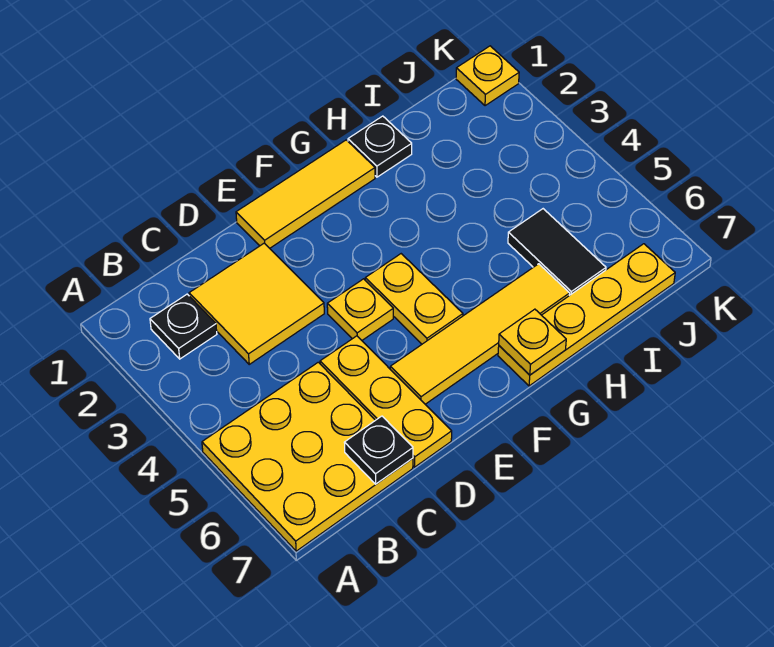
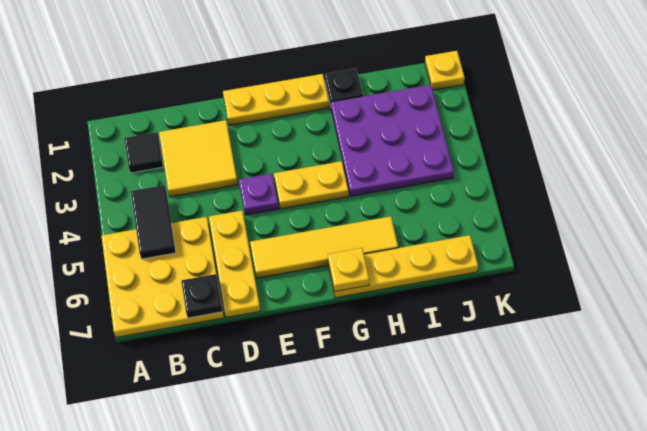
black plate B2 level 1 -> black tile B2 level 1
yellow tile E1:G1 level 1 -> yellow plate E1:G1 level 1
yellow plate E4 level 1 -> purple plate E4 level 1
yellow plate F4:F5 level 1 -> yellow plate F4:G4 level 1
none -> purple plate H2:J4 level 1
black tile I5:I6 level 1 -> black tile B4:B5 level 2

